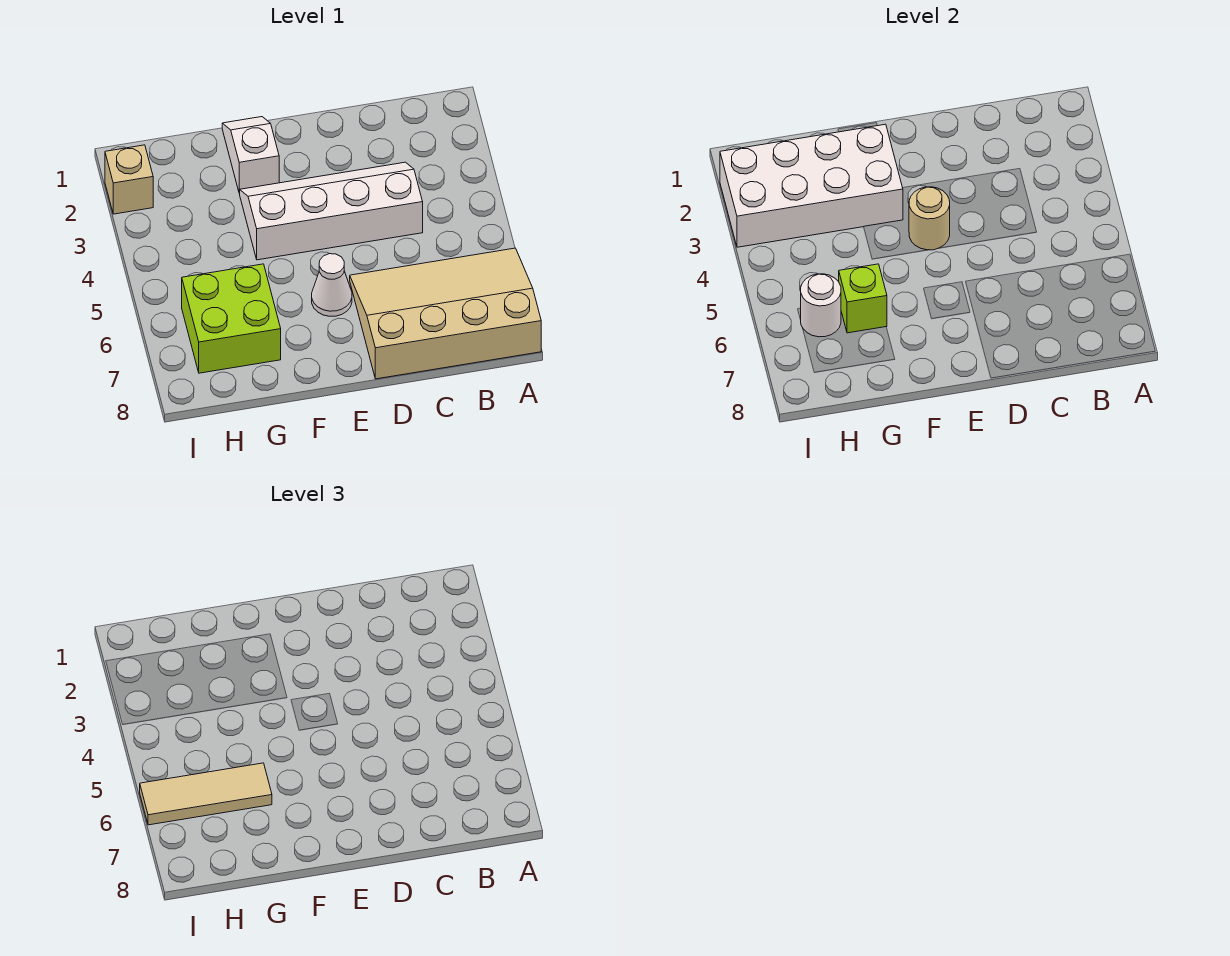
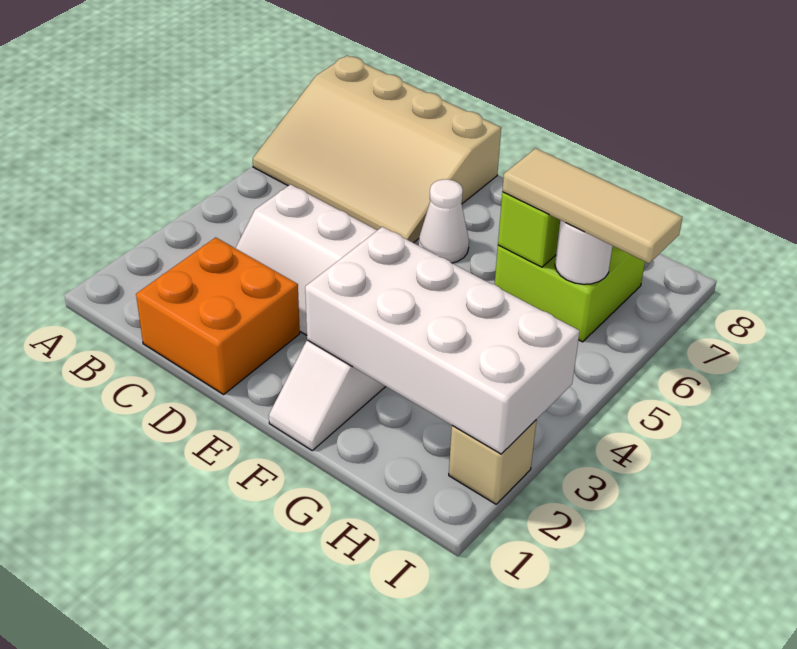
none -> orange brick C1:D2 level 1
tan round brick E4 level 2 -> none

